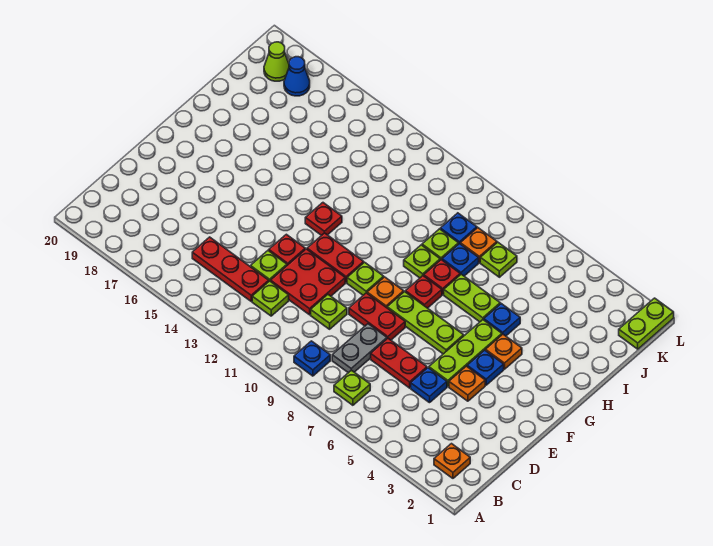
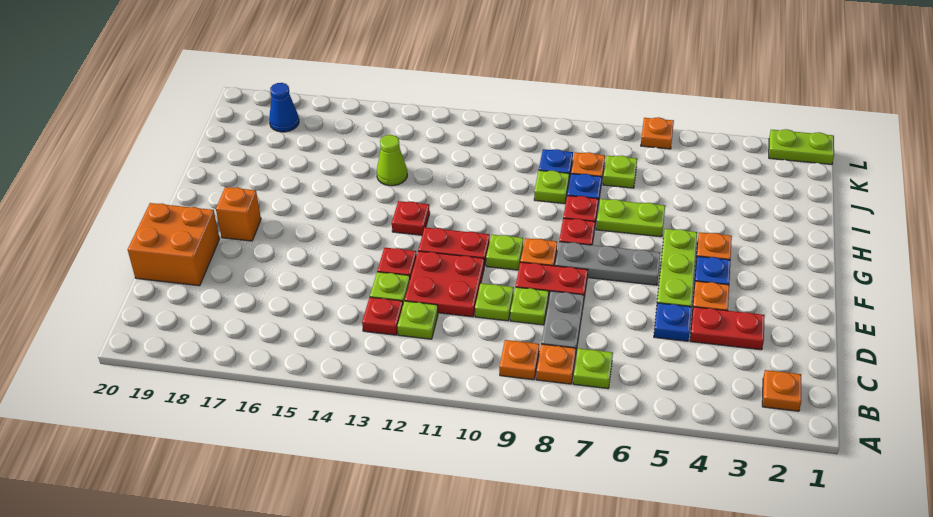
none -> orange plate B8 level 1
blue plate B9 level 1 -> orange plate B9 level 1
red plate C13:C15 level 1 -> red plate C13 level 1
red plate D6:D7 level 1 -> red plate D3:D4 level 1
none -> orange brick D19:E20 level 1
lime plate F6:F8 level 1 -> grey plate F6:F8 level 1
none -> orange brick F18 level 1
blue plate H5 level 1 -> none
lime plate H9 level 1 -> lime plate D9 level 1
lime plate K1:L1 level 1 -> lime plate L1:L2 level 1
lime cone K19 level 1 -> lime cone I14 level 1
none -> orange plate L6 level 1

